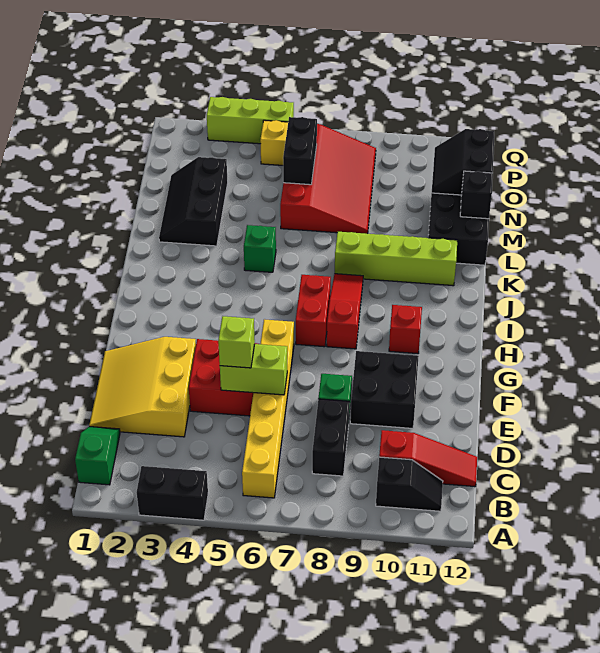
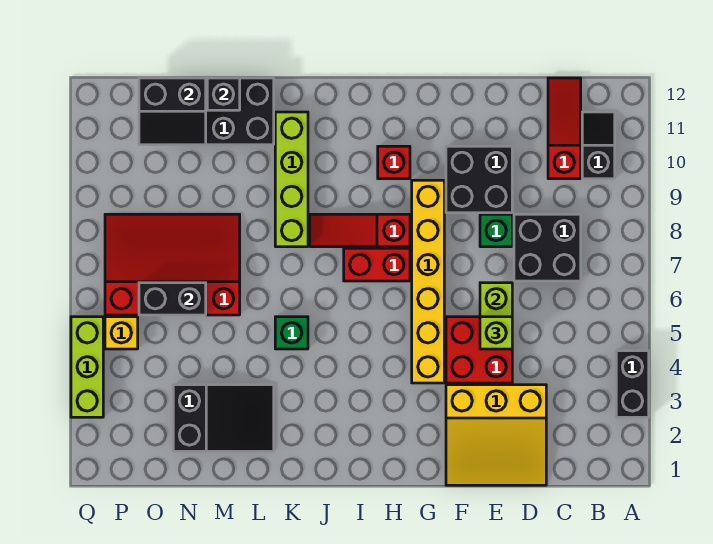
green slope B1:C1 level 1 top B -> none
yellow brick B6:G6 level 1 -> yellow brick G4:G9 level 1
black brick C8:D8 level 1 -> black brick C7:D8 level 1
black slope L2:N3 level 1 top 3 -> black slope L2:N3 level 1 top N

